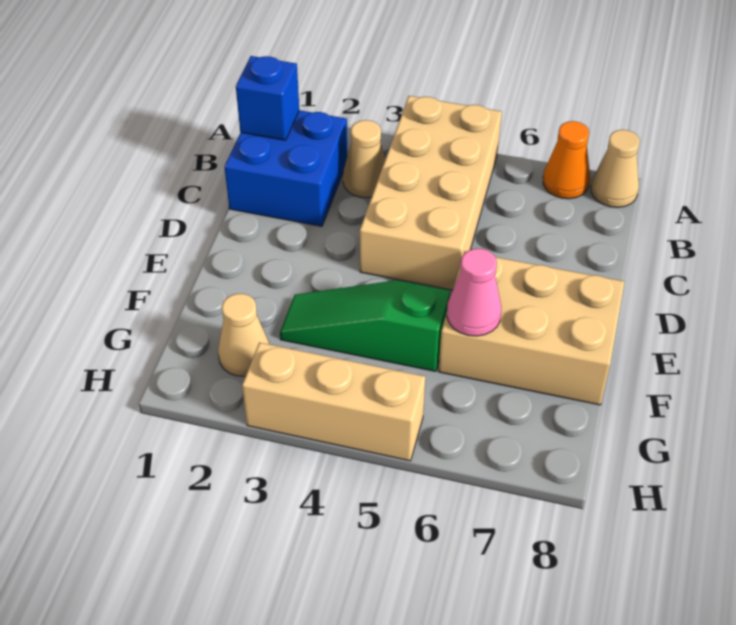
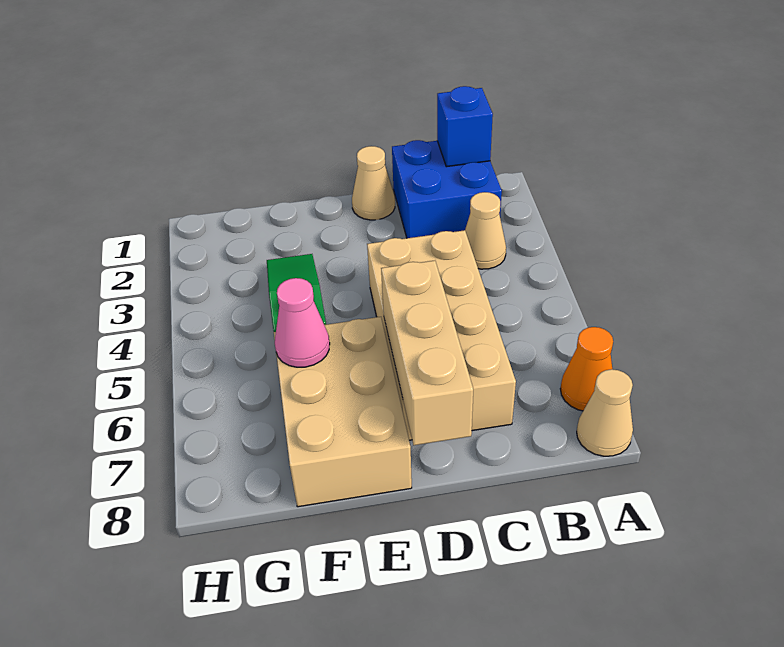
tan brick A4:D5 level 1 -> tan brick C4:D7 level 1
tan cone G2 level 1 -> tan cone D1 level 1
tan brick H3:H5 level 1 -> tan brick D6:D8 level 2

